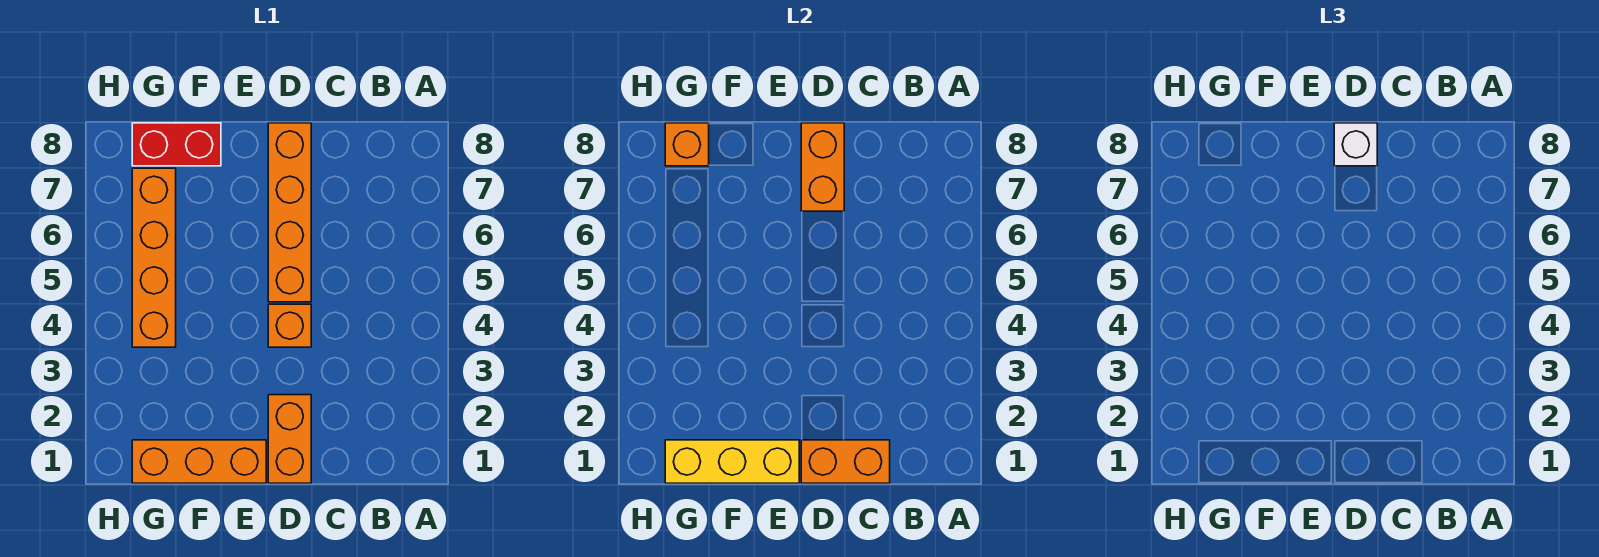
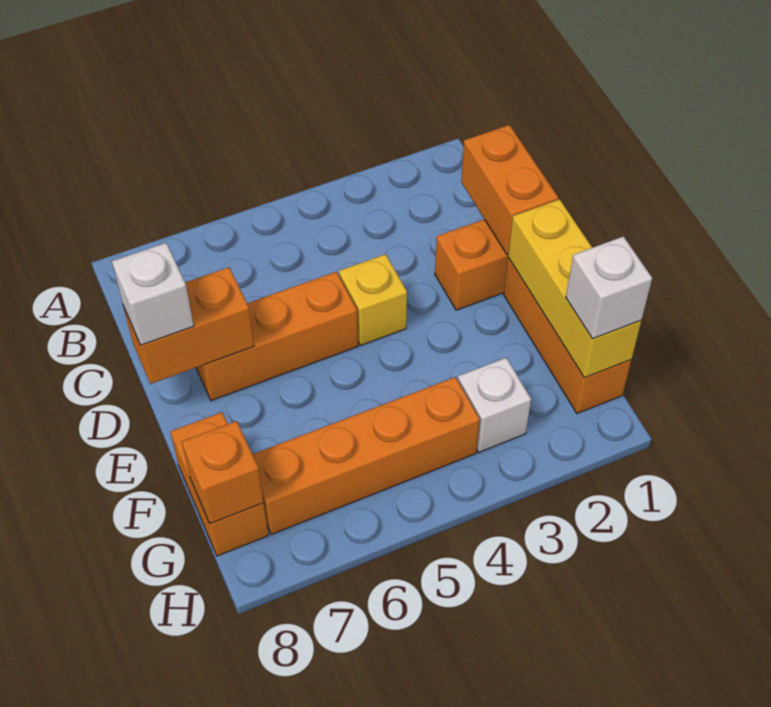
orange brick D4 level 1 -> yellow brick D4 level 1
orange brick D5:D8 level 1 -> orange brick D5:D7 level 1
red brick F8:G8 level 1 -> orange brick F8:G8 level 1
none -> white brick G1 level 3
none -> white brick G3 level 1

